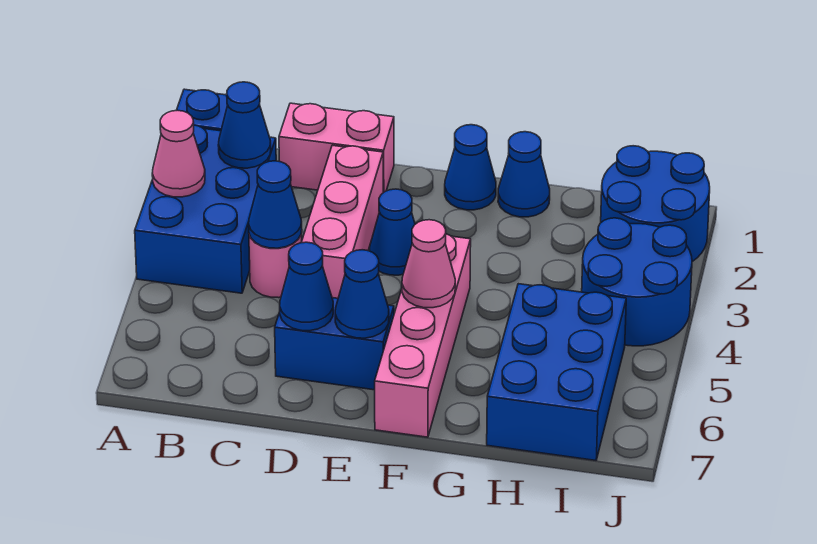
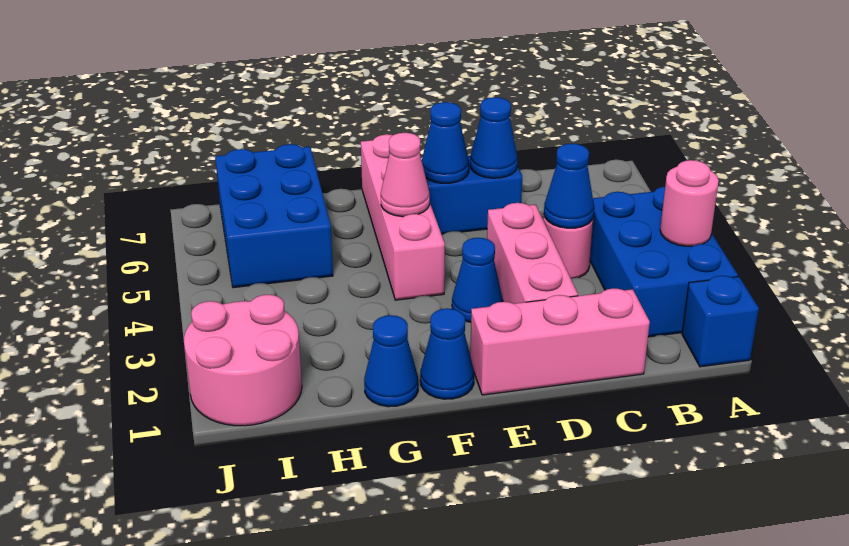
pink cone A3 level 2 -> pink round brick A3 level 2
blue cone B2 level 2 -> none
pink brick C1:D1 level 1 -> pink brick C1:E1 level 1
blue round brick I1:J2 level 1 -> pink round brick I1:J2 level 1
blue round brick I3:J4 level 1 -> none

